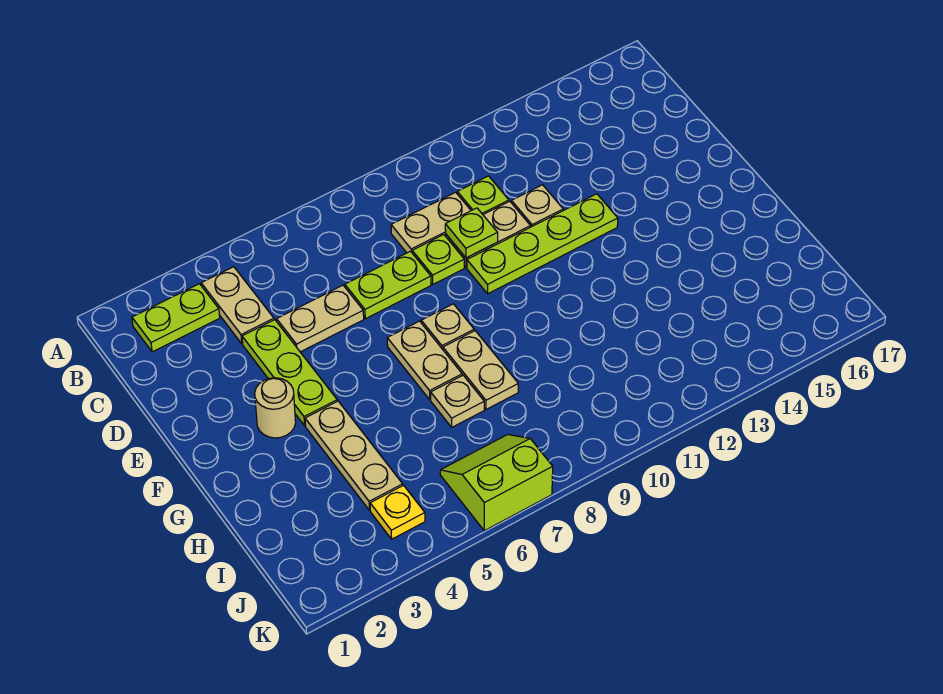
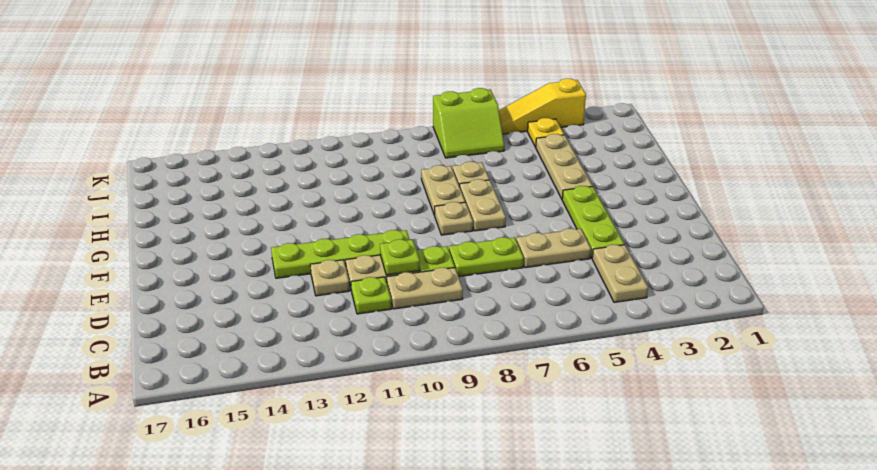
lime plate B2:B3 level 1 -> none
tan round brick F3 level 1 -> none
none -> yellow slope K3:K5 level 1 top 3

